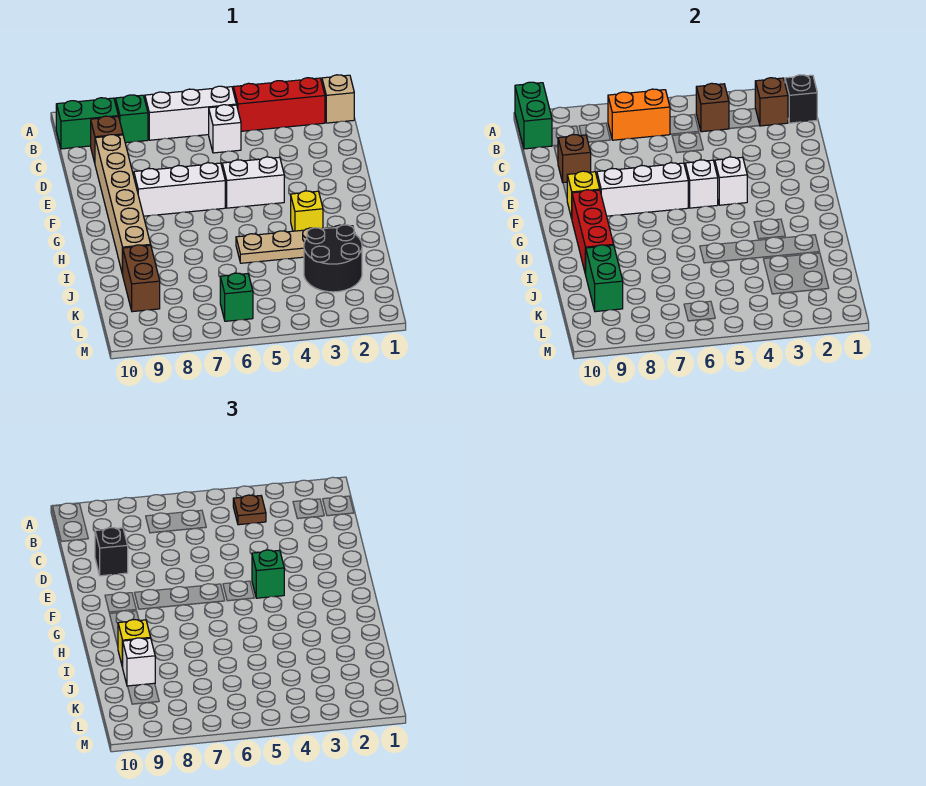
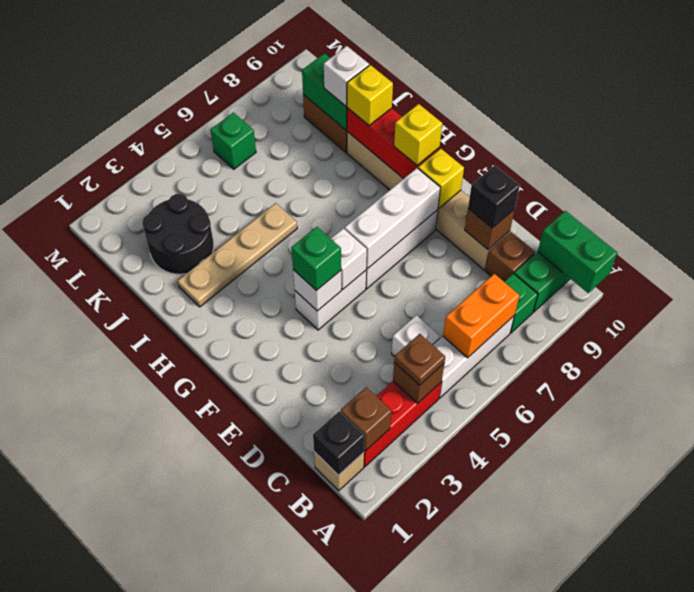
yellow brick H3 level 1 -> yellow brick G9 level 3

